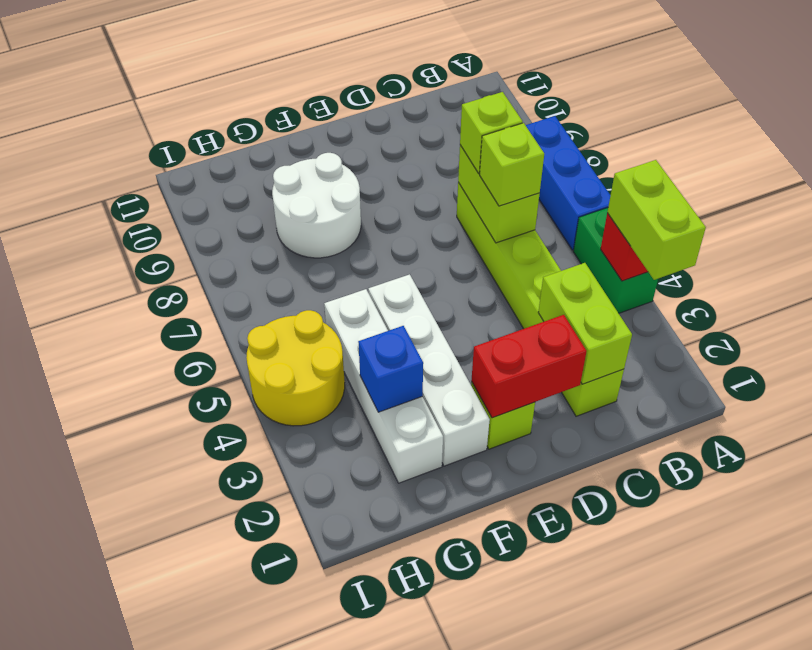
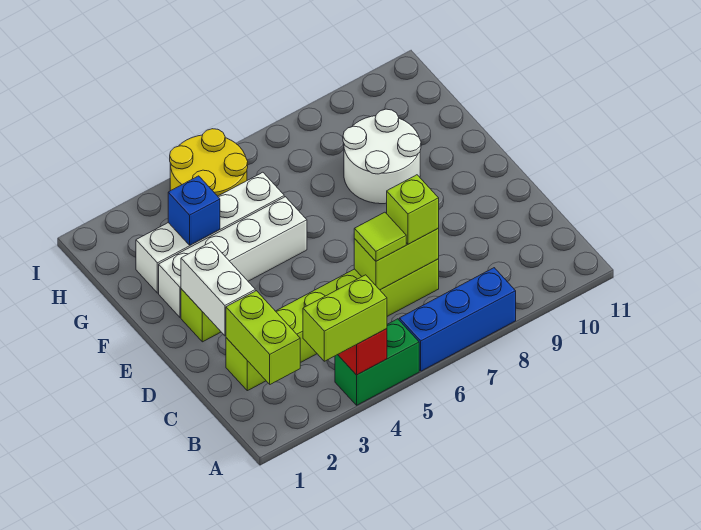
lime brick C2:C3 level 2 -> lime brick B2:C2 level 2
lime brick C6 level 3 -> lime tile C6 level 3
red brick D2:E2 level 2 -> white brick D2:E2 level 2

